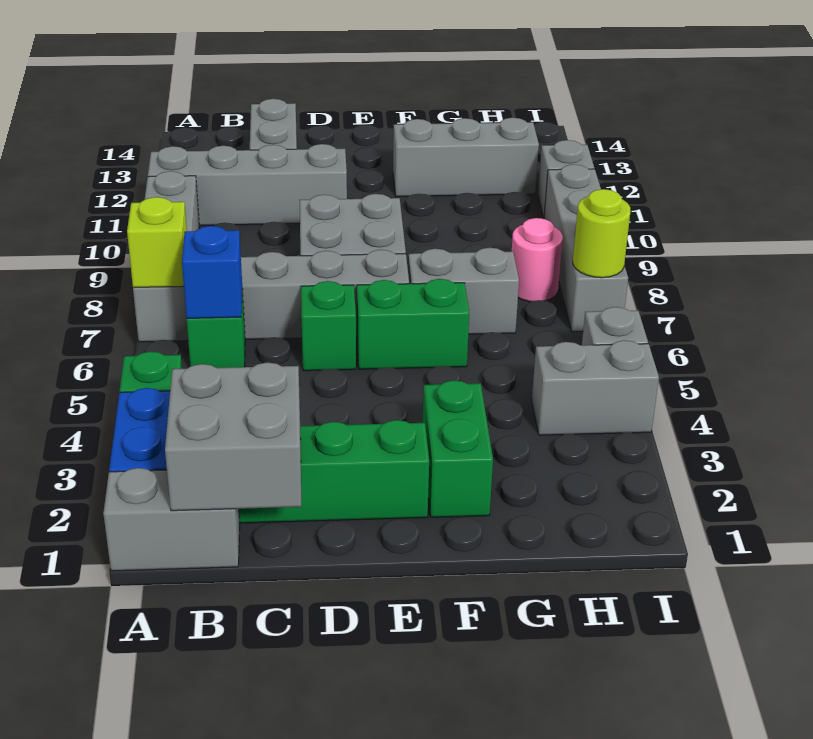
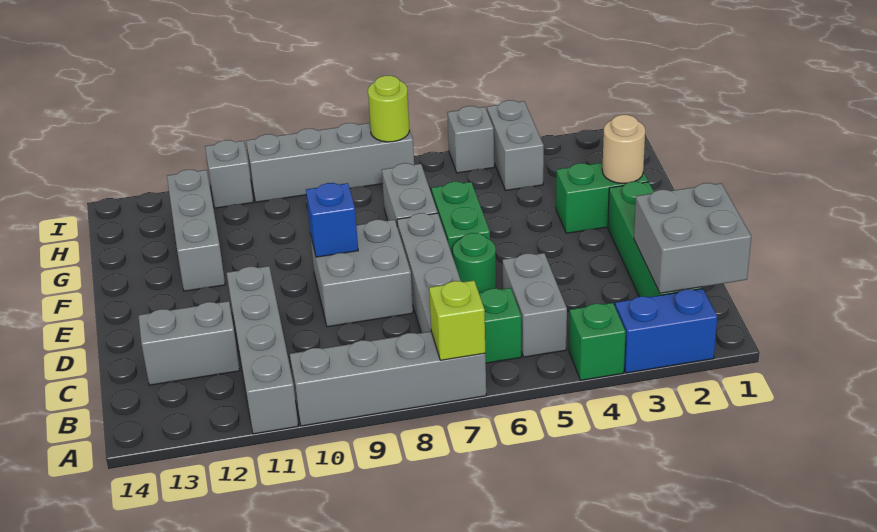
grey brick A1:B1 level 1 -> grey brick B5:C5 level 1
blue brick B6 level 2 -> blue brick E9 level 2
green brick D6 level 1 -> green round brick D6 level 1
none -> tan round brick F2 level 2
pink round brick H8 level 1 -> none

